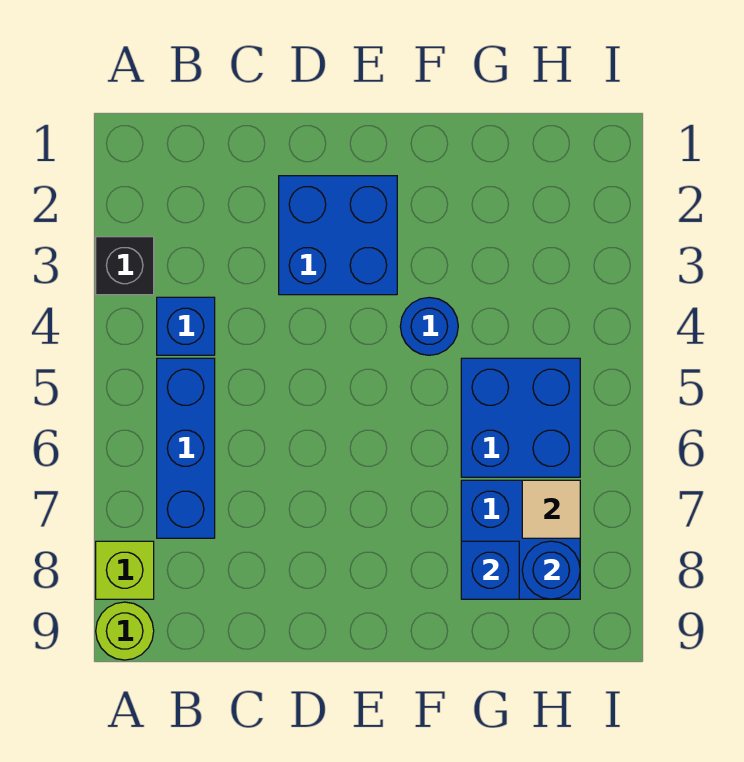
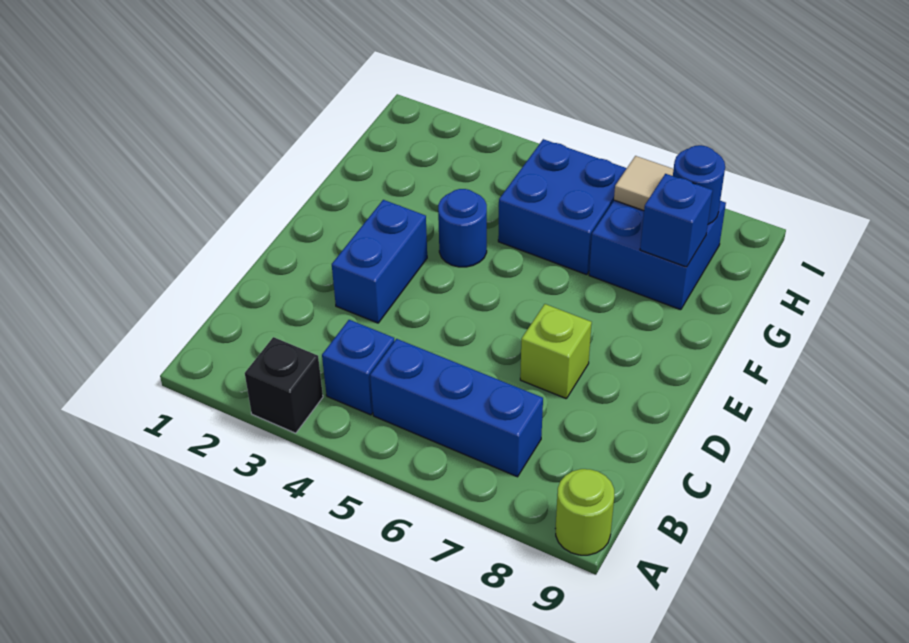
lime brick A8 level 1 -> lime brick D7 level 1
blue brick D2:E3 level 1 -> blue brick D3:E3 level 1

